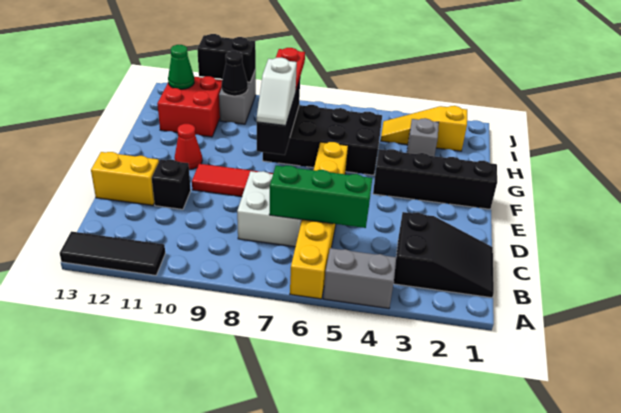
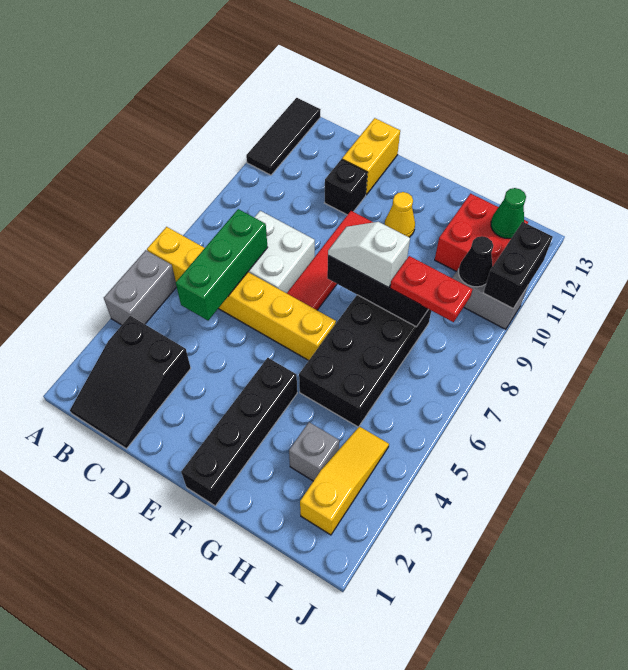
red cone F11 level 1 -> yellow cone F11 level 1

